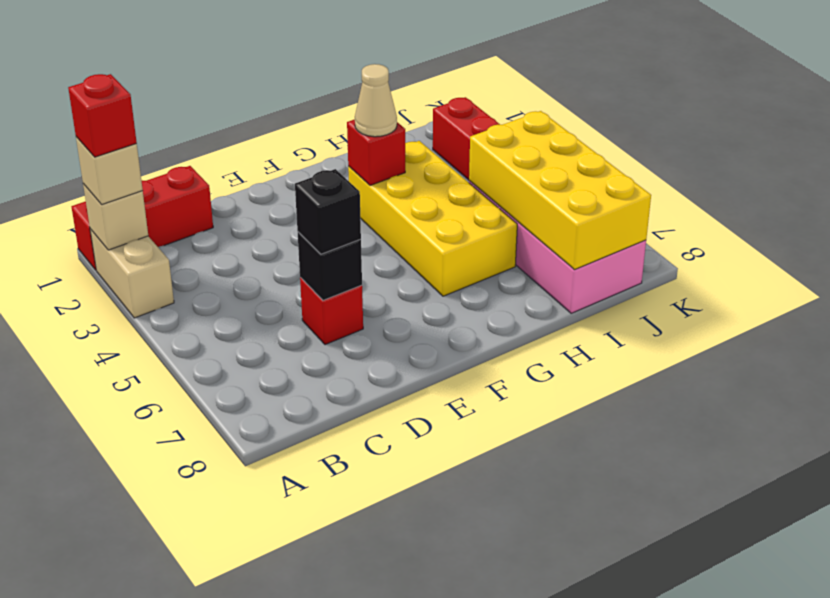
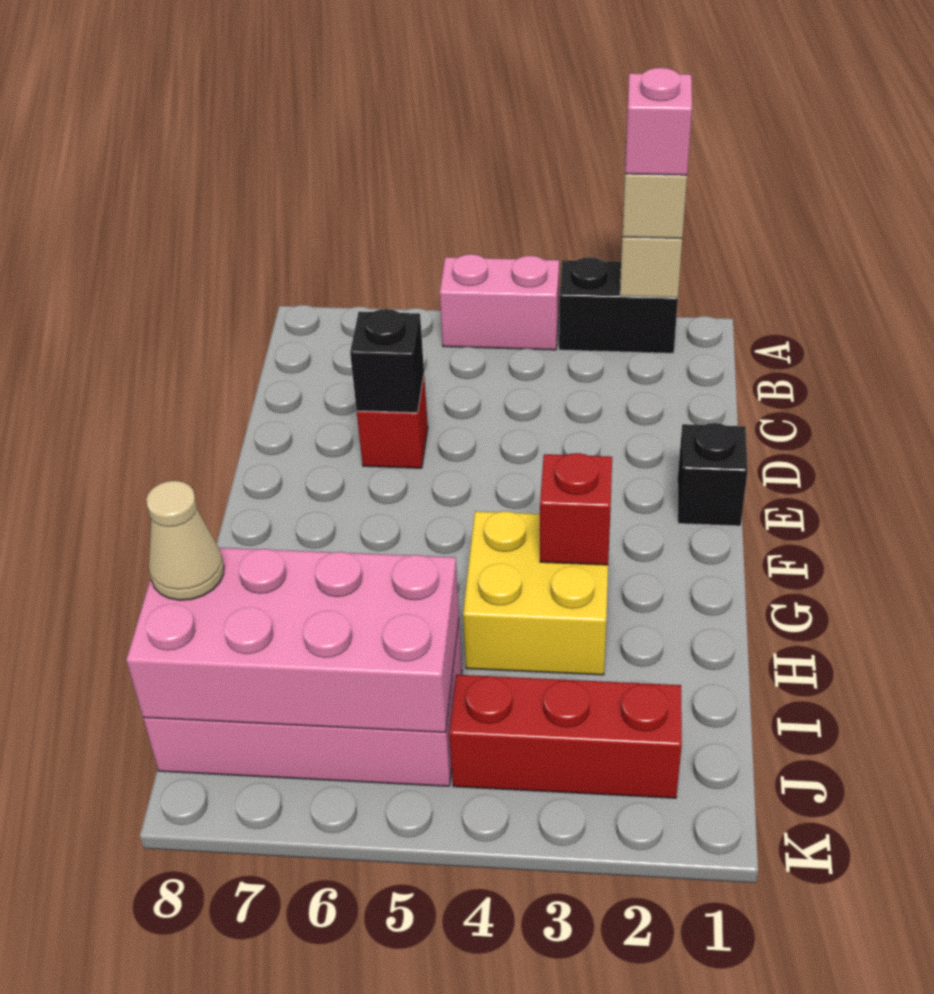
red brick A1:C1 level 1 -> none
tan brick A2:A3 level 1 -> black brick A2:A3 level 1
red brick A2 level 4 -> pink brick A2 level 4
none -> pink brick A4:A5 level 1
black brick D6 level 3 -> black brick E1 level 1
yellow brick G3:H6 level 1 -> yellow brick G3:H4 level 1
tan cone G3 level 3 -> tan cone I8 level 3
yellow brick I5:J8 level 2 -> pink brick I5:J8 level 2

